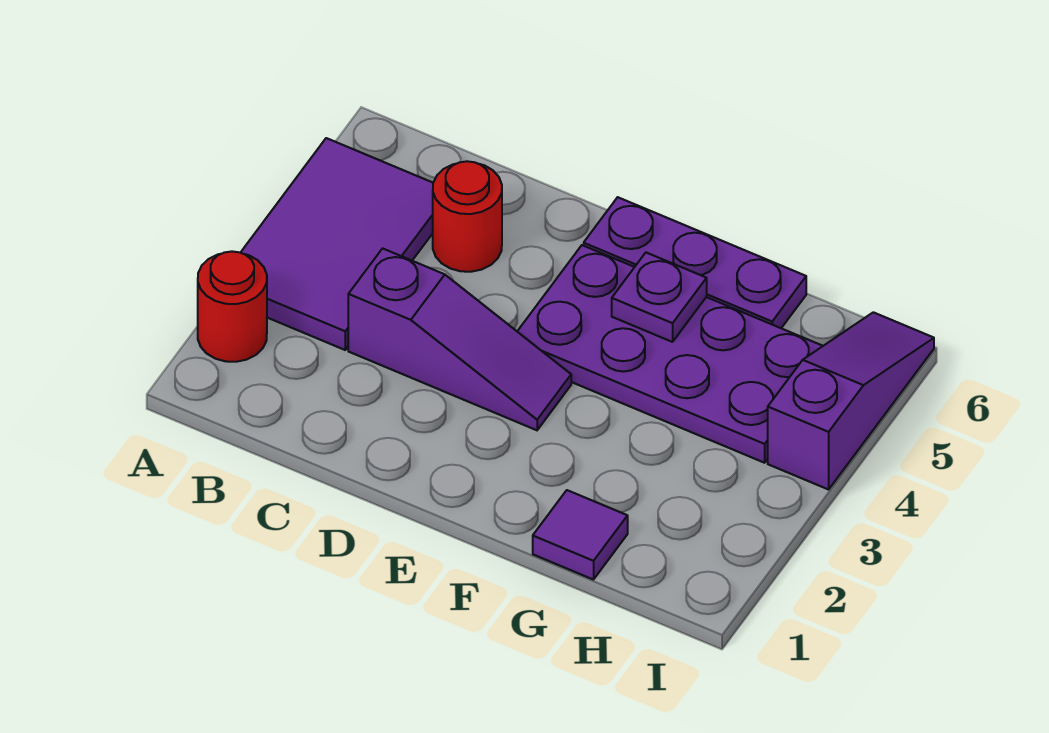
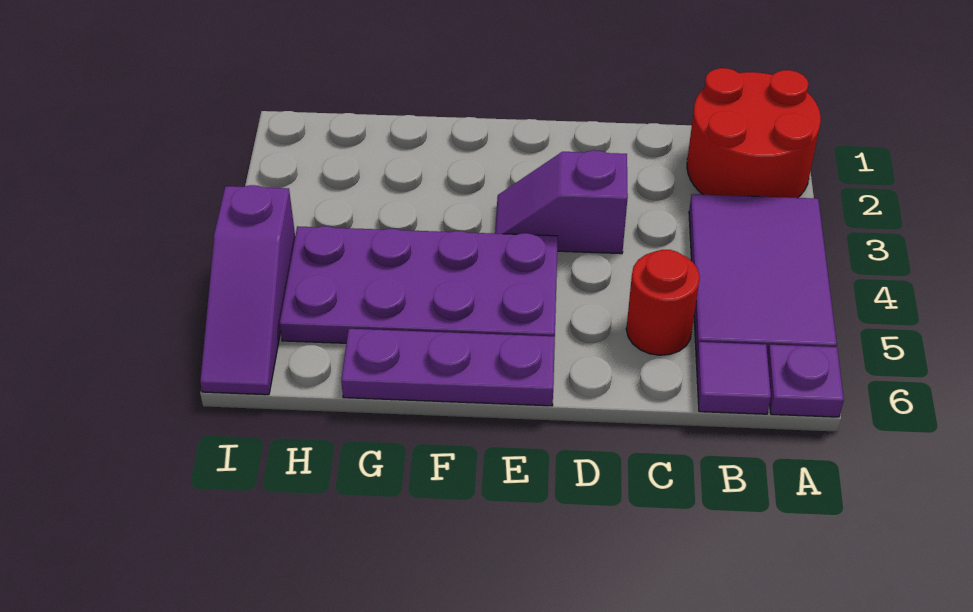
red round brick A2 level 1 -> red round brick A1:B2 level 1
purple slope C3:E3 level 1 top C -> purple slope D3:E3 level 1 top D
purple plate F5 level 2 -> purple plate A6 level 1
purple tile G1 level 1 -> purple tile B6 level 1

